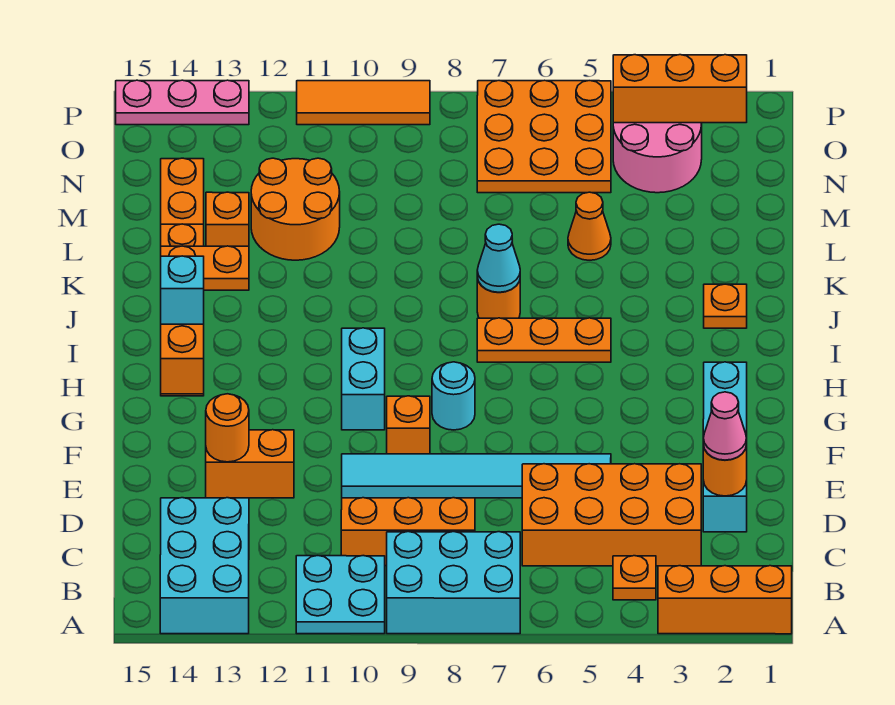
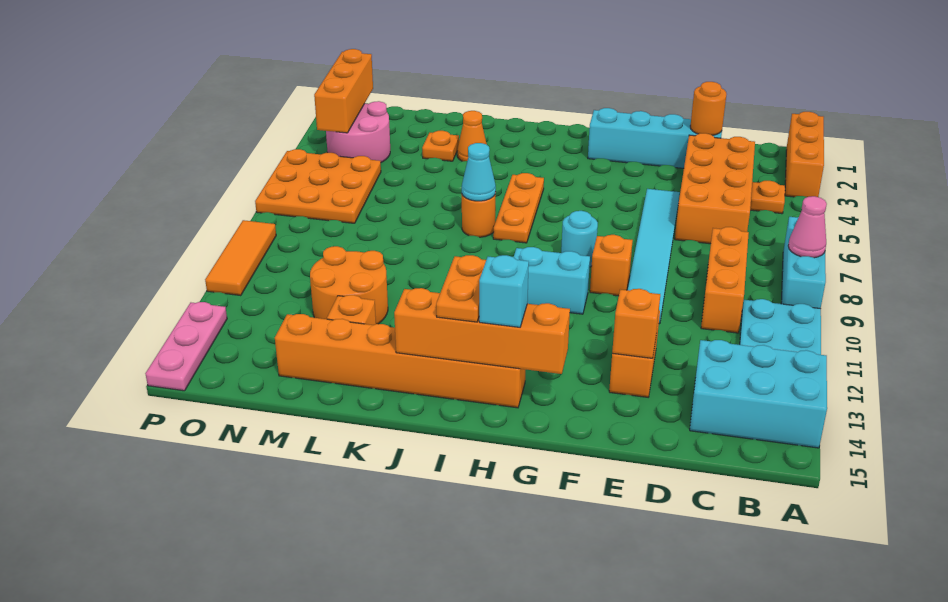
cyan brick A7:B9 level 1 -> cyan brick A7:A9 level 1
pink cone D2 level 3 -> pink cone A8 level 2
orange round brick E13 level 2 -> orange brick E13 level 2
orange plate J2 level 1 -> orange plate L3 level 1
orange cone L5 level 1 -> orange cone K3 level 1

